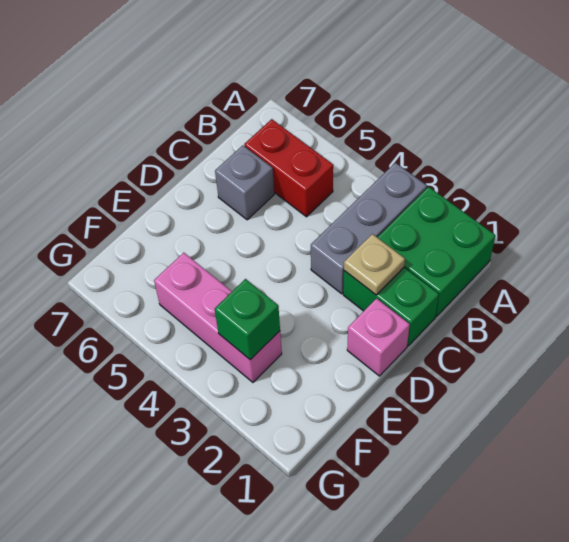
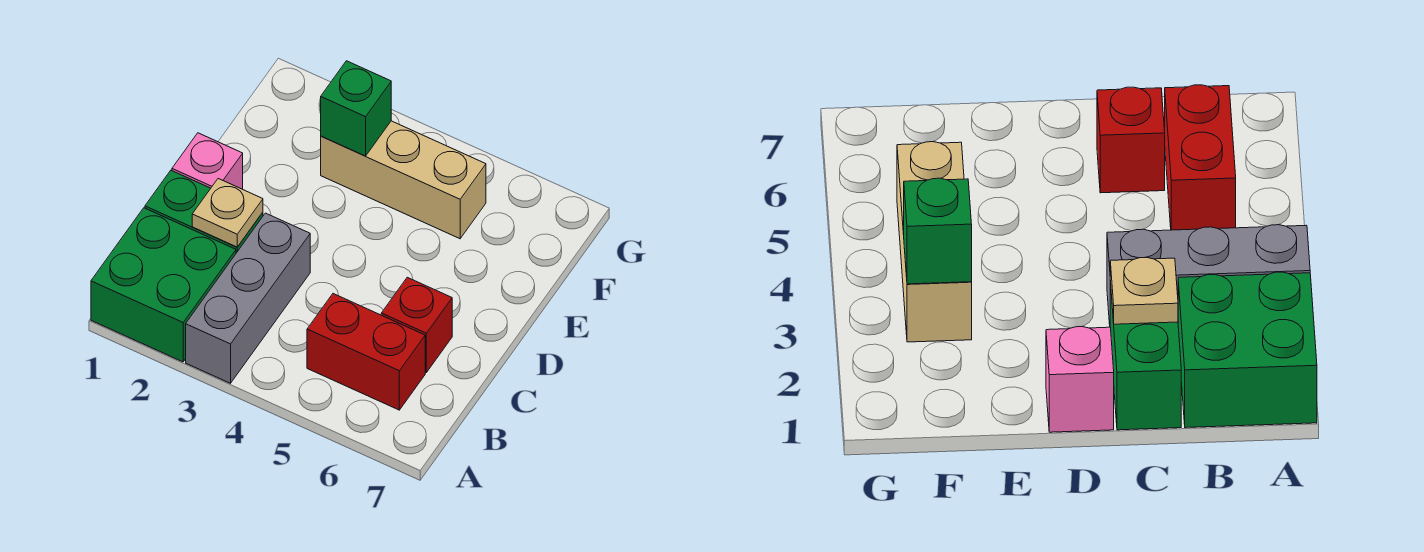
grey brick C6 level 1 -> red brick C6 level 1
pink brick F3:F5 level 1 -> tan brick F3:F5 level 1

